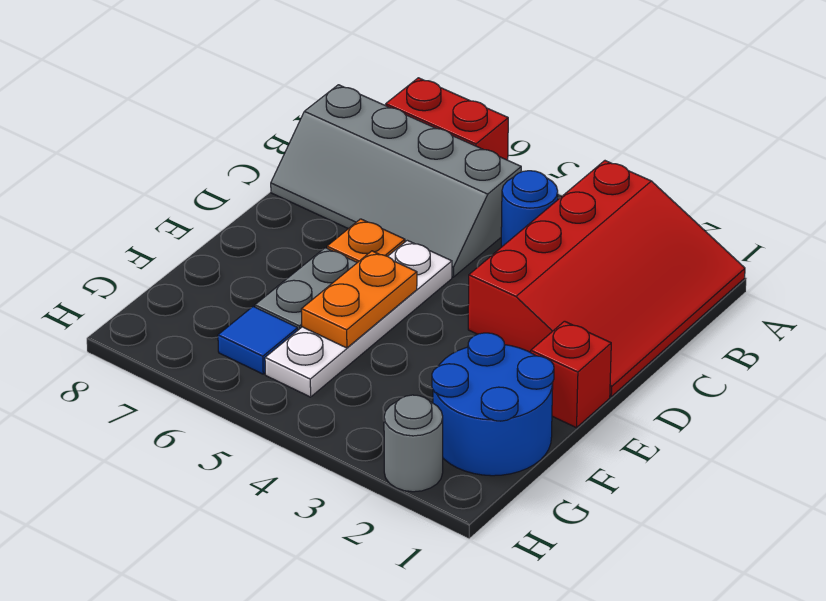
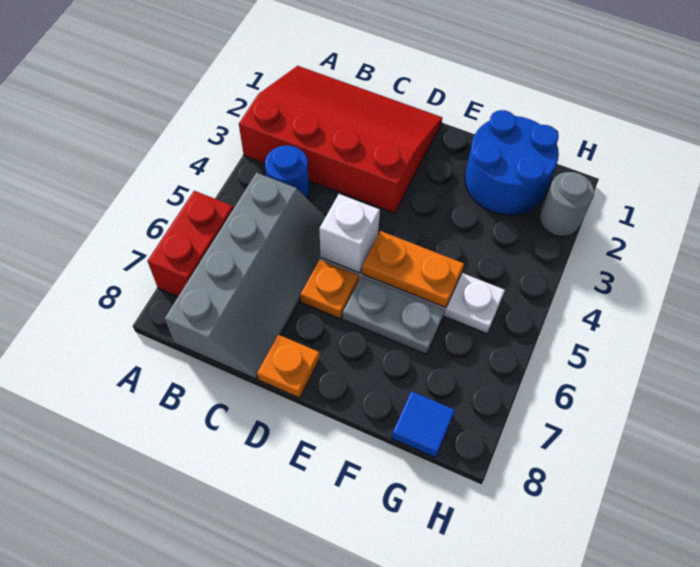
none -> white brick D5 level 2
none -> orange plate D8 level 1
red brick E1 level 1 -> none
blue tile G6 level 1 -> blue tile G8 level 1

